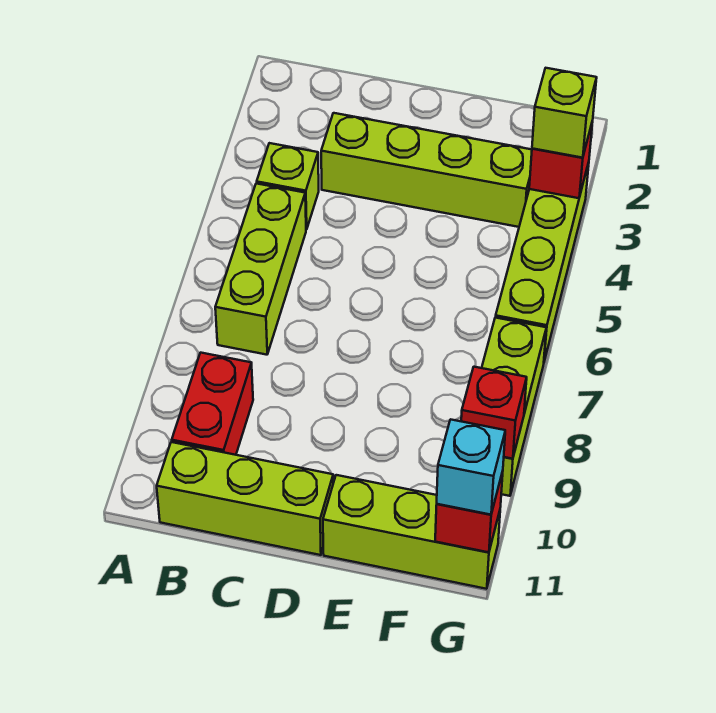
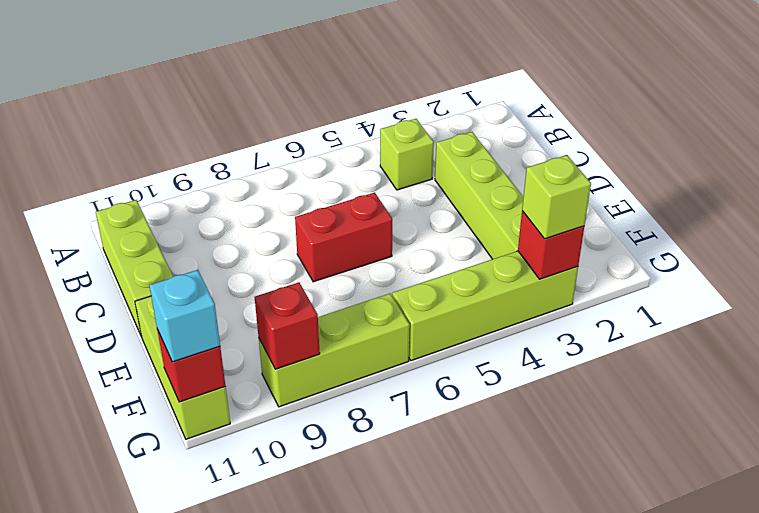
lime brick B5:B7 level 1 -> none
red brick B9:B10 level 1 -> red brick D6:D7 level 1

